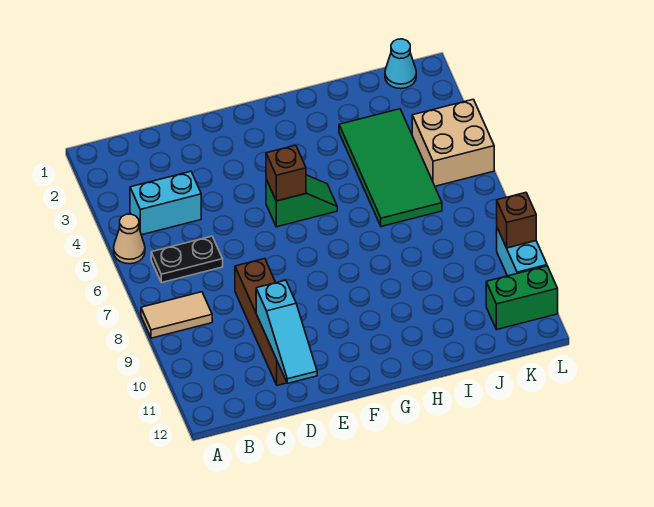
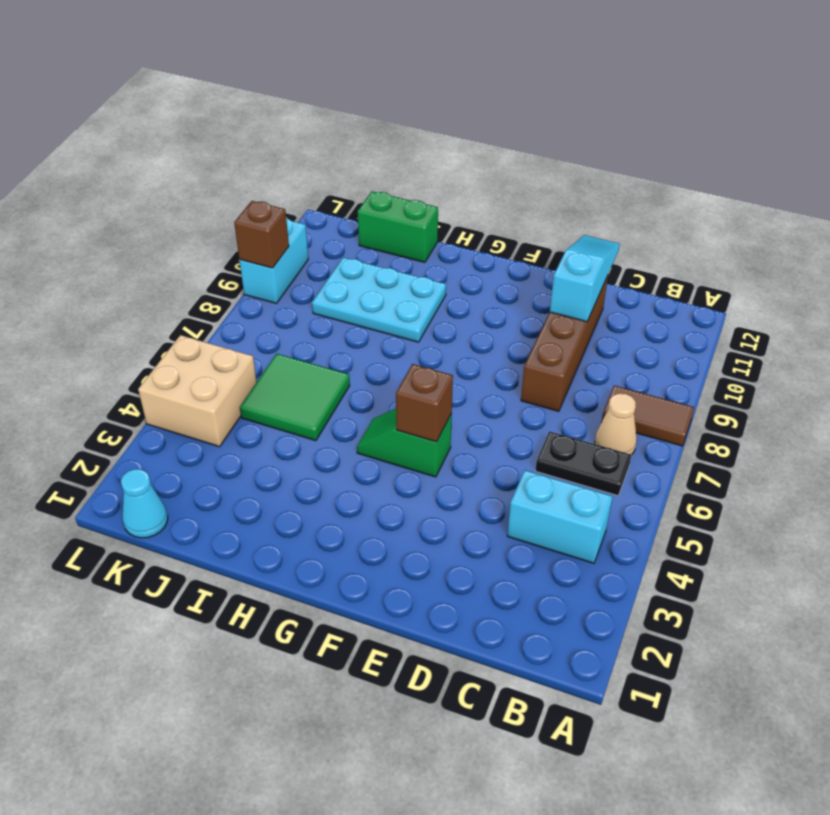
tan cone A5 level 1 -> tan cone B7 level 1
tan tile A8:B8 level 1 -> brown tile A8:B8 level 1
none -> cyan plate H9:J10 level 1
green tile I3:J6 level 1 -> green tile I5:J6 level 1
green brick K11:L11 level 1 -> green brick I12:J12 level 1

